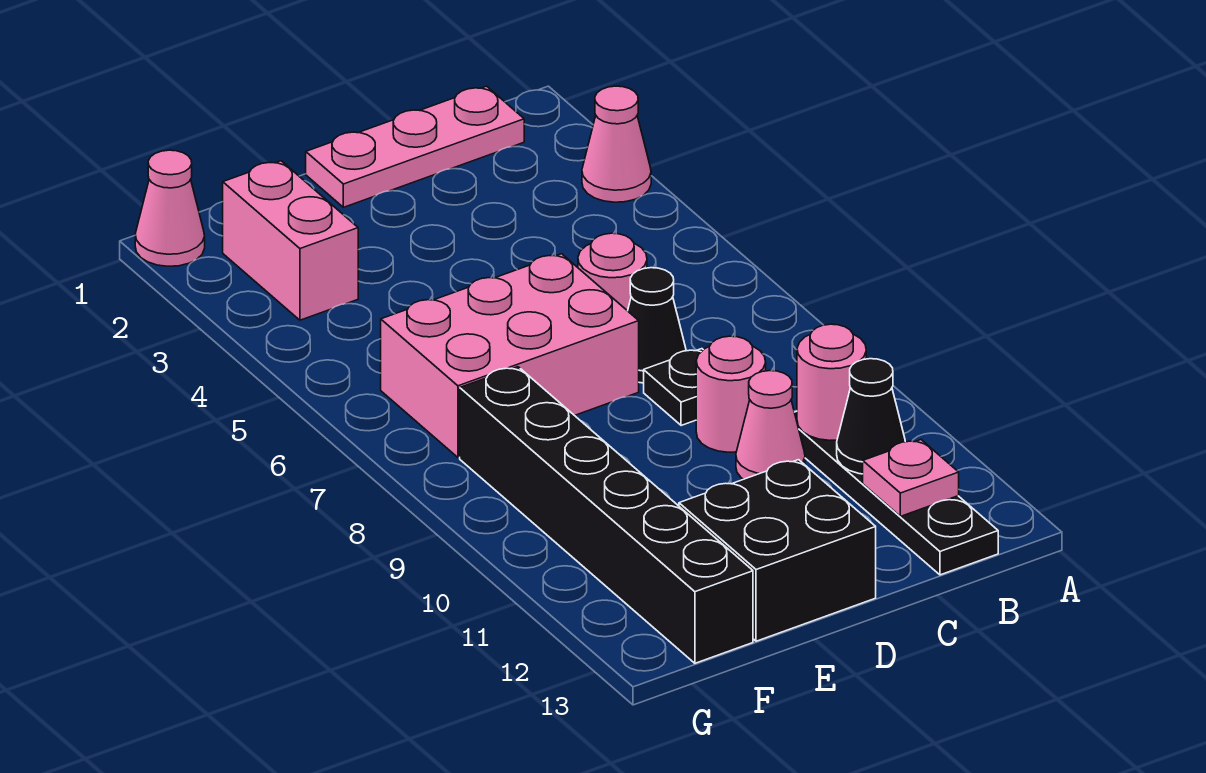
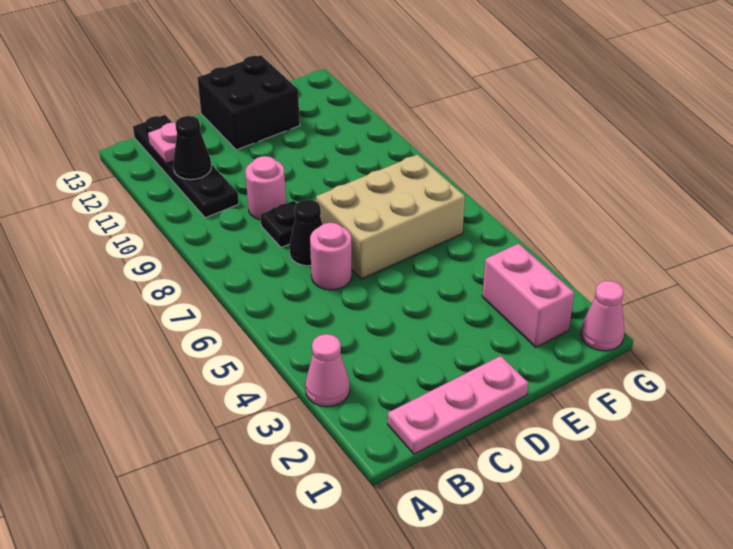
pink round brick B10 level 2 -> none
pink cone C10 level 1 -> none
pink brick D6:F7 level 1 -> tan brick D6:F7 level 1
black brick F8:F13 level 1 -> none

